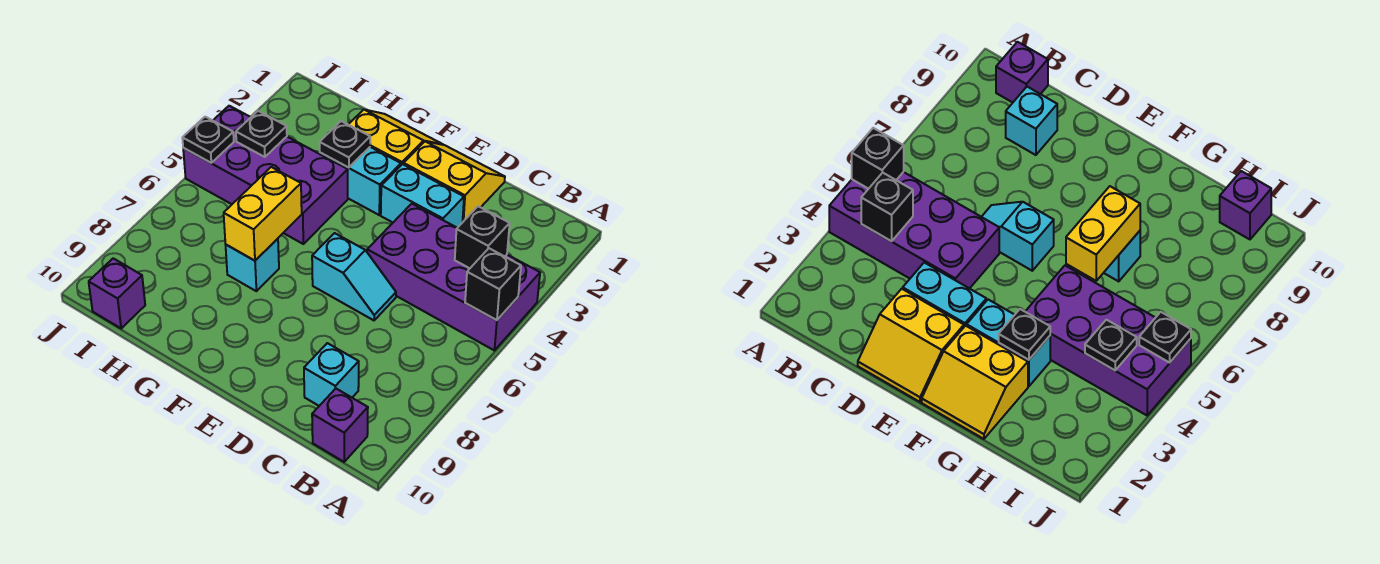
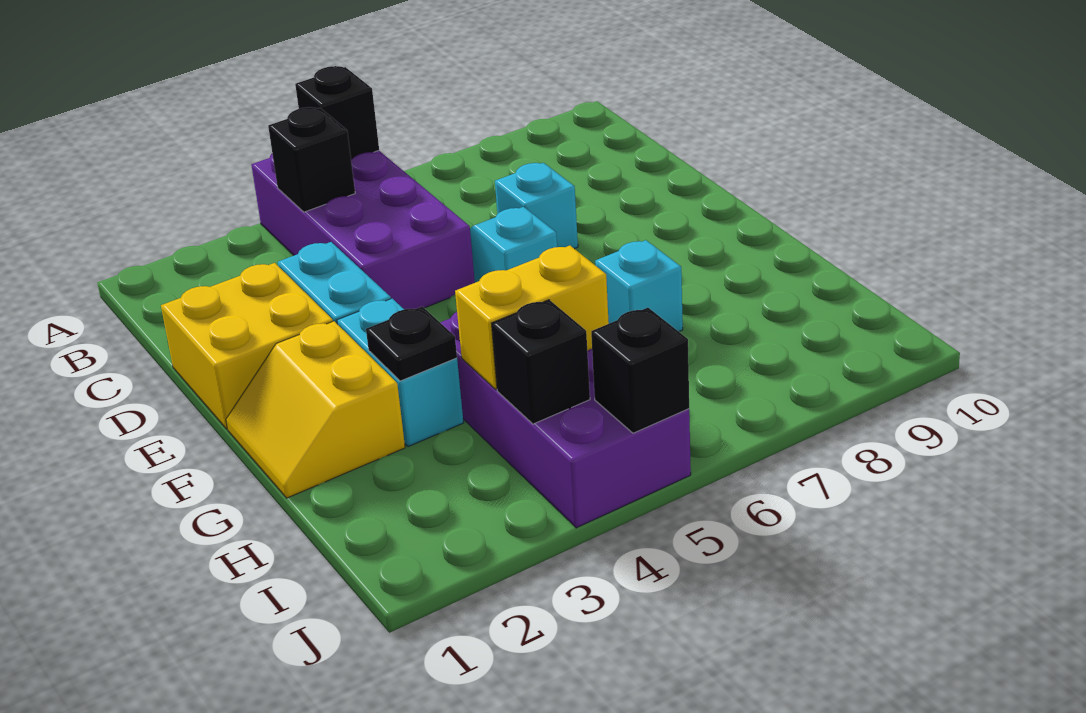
purple brick B10 level 1 -> none
cyan brick C9 level 1 -> cyan brick D7 level 1
yellow slope D1:E2 level 1 top 2 -> yellow brick D1:E2 level 1
yellow brick G6:G7 level 2 -> yellow brick H4:H5 level 2
black plate I4 level 2 -> black brick I4 level 2
purple brick I10 level 1 -> none
black plate J5 level 2 -> black brick J5 level 2

